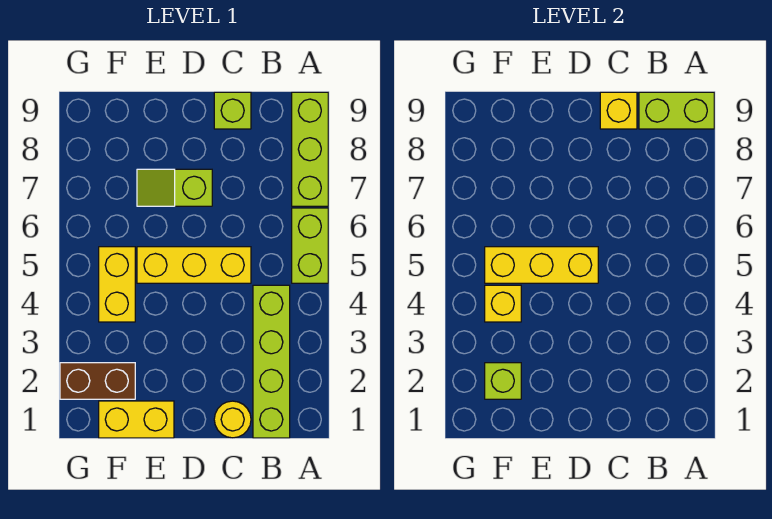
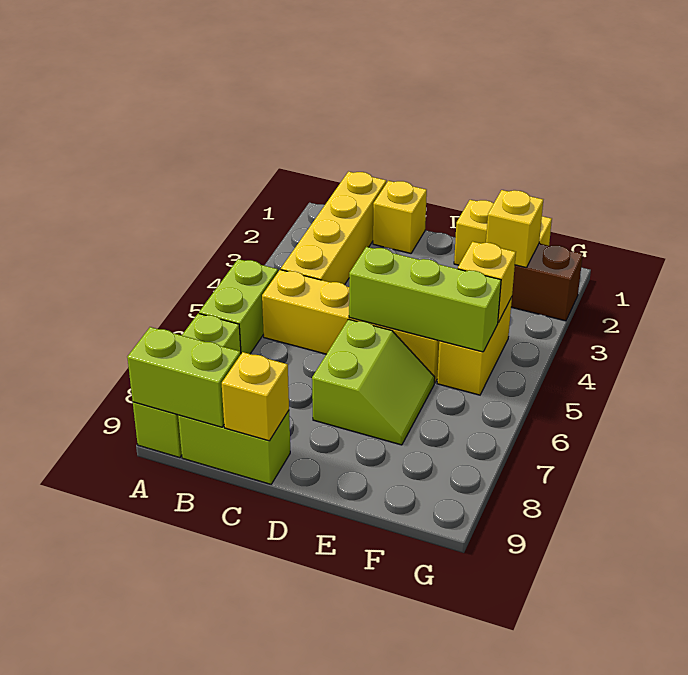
lime brick B1:B4 level 1 -> yellow brick B1:B4 level 1
yellow round brick C1 level 1 -> yellow brick C1 level 1
yellow brick C5:E5 level 1 -> yellow brick B5:E5 level 1
lime brick C9 level 1 -> lime brick B9:C9 level 1
yellow brick D5:F5 level 2 -> lime brick D5:F5 level 2
lime slope D7:E7 level 1 top D -> lime slope D6:E7 level 1 top D
lime brick F2 level 2 -> yellow brick F2 level 2

